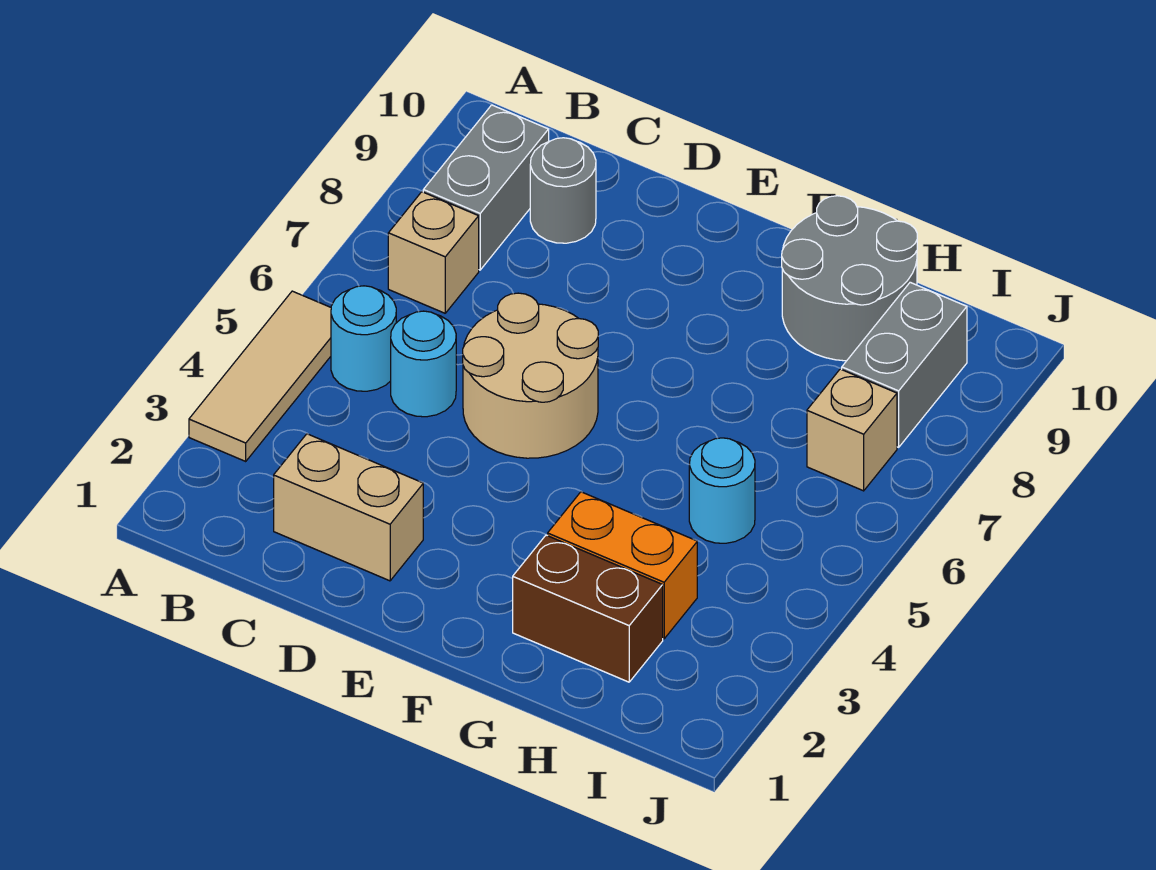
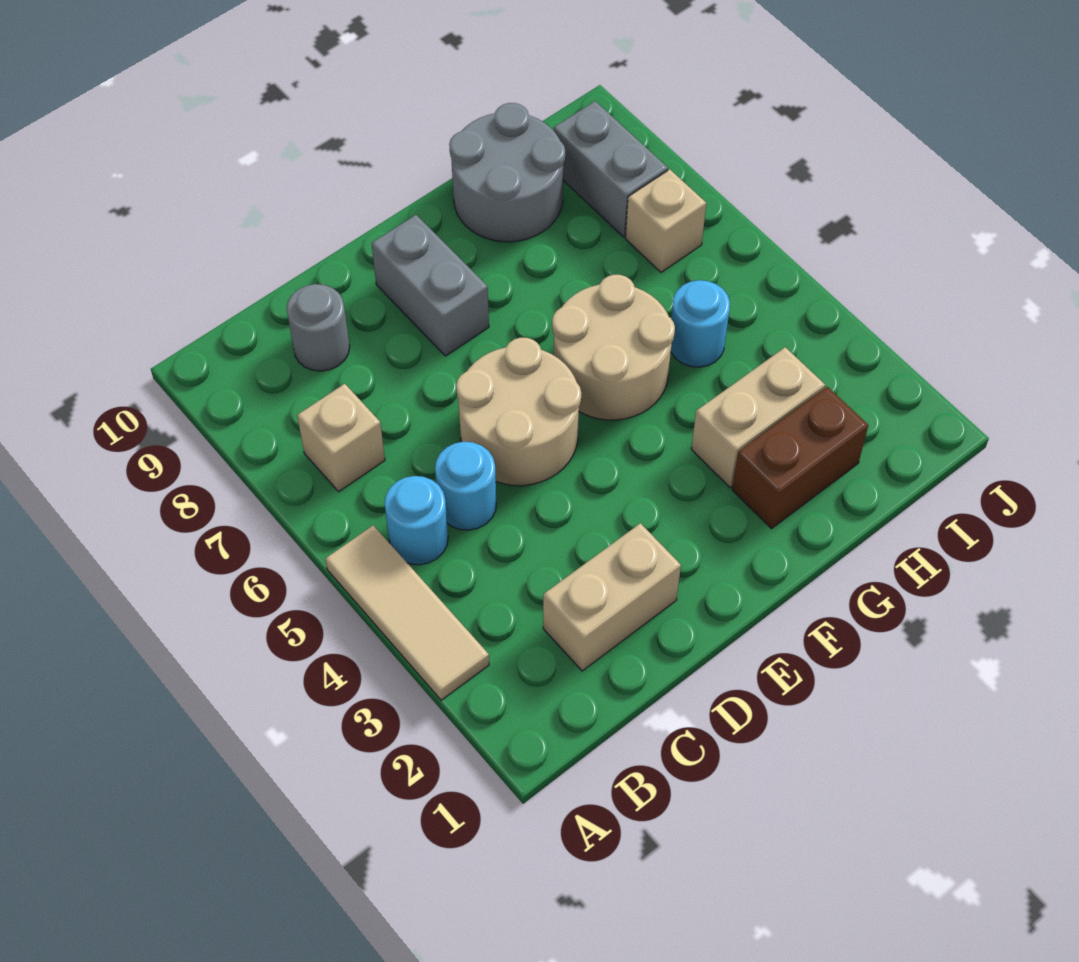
grey brick B8:B9 level 1 -> grey brick E8:E9 level 1
none -> tan round brick F5:G6 level 1
orange brick G3:H3 level 1 -> tan brick G3:H3 level 1

